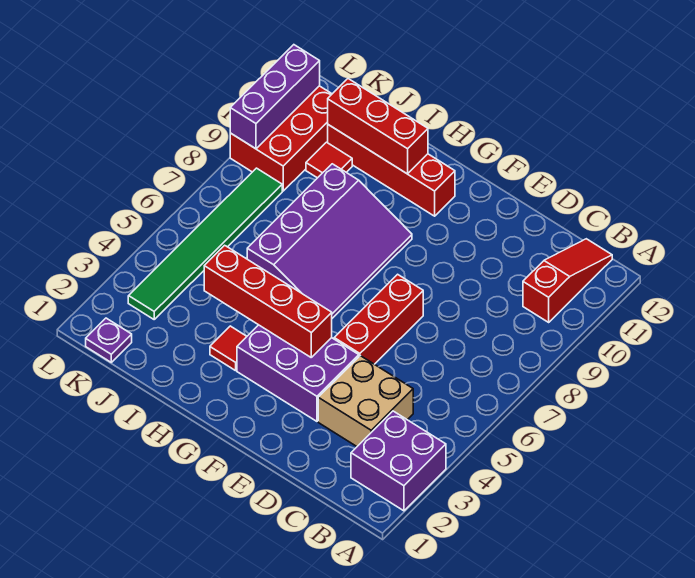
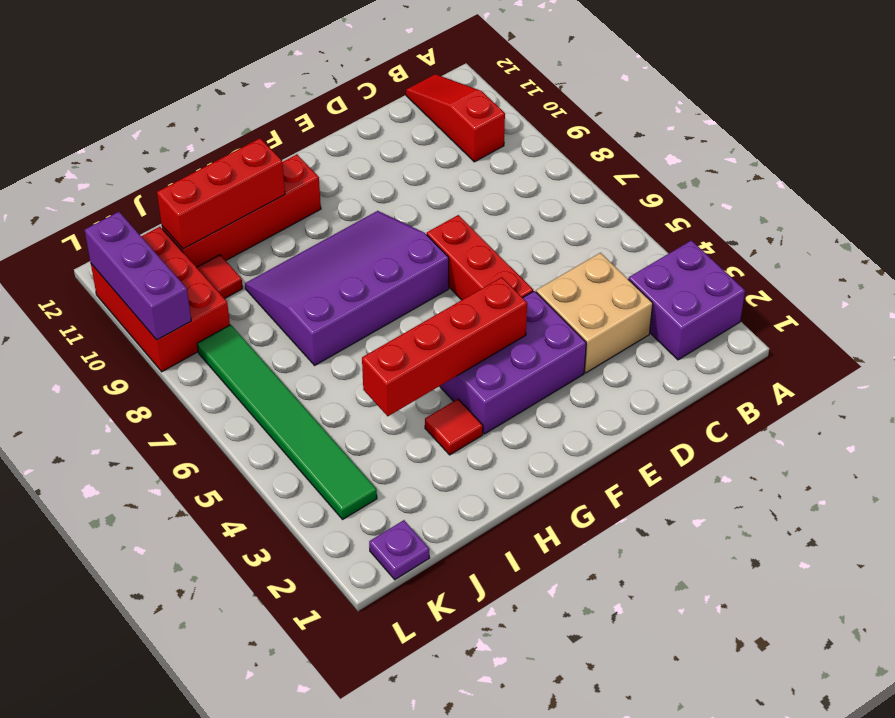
purple slope G6:I9 level 1 top I -> purple slope F7:I9 level 1 top 7

